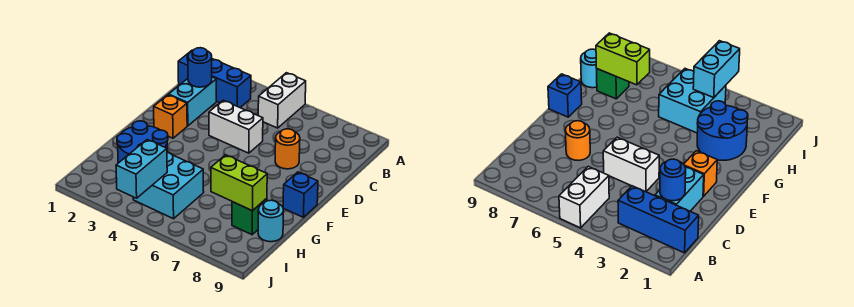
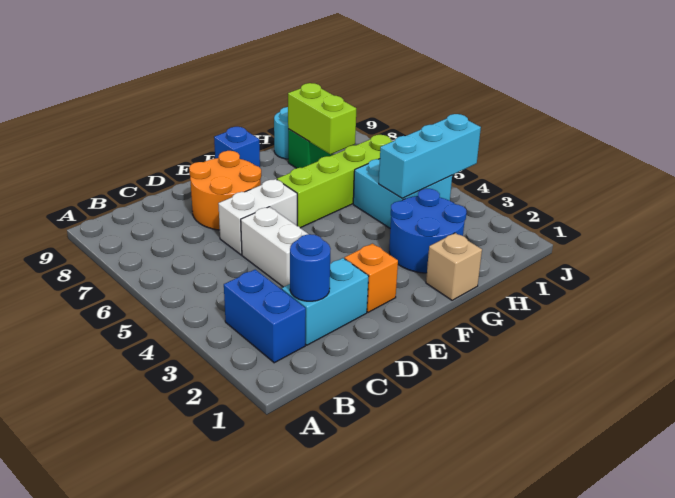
white brick A5:B5 level 1 -> white brick D6:E6 level 1
blue brick B1:B3 level 1 -> blue brick B2:B3 level 1
orange round brick D7 level 1 -> orange round brick D7:E8 level 1
none -> lime brick F6:I6 level 1
none -> tan brick G1 level 1
cyan brick I4:J4 level 2 -> cyan brick H4:J4 level 2

